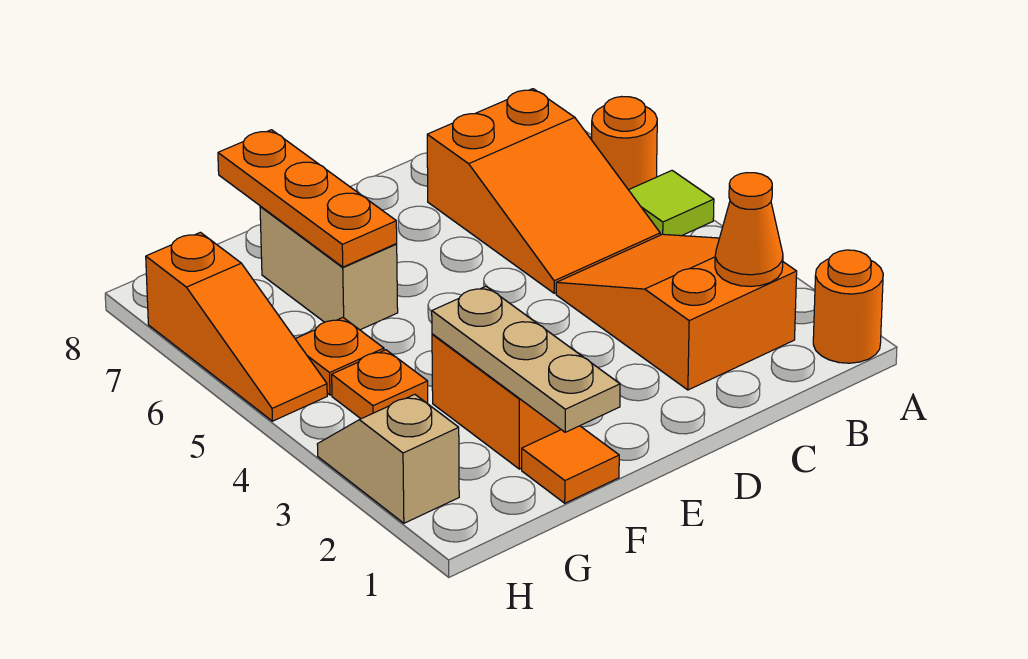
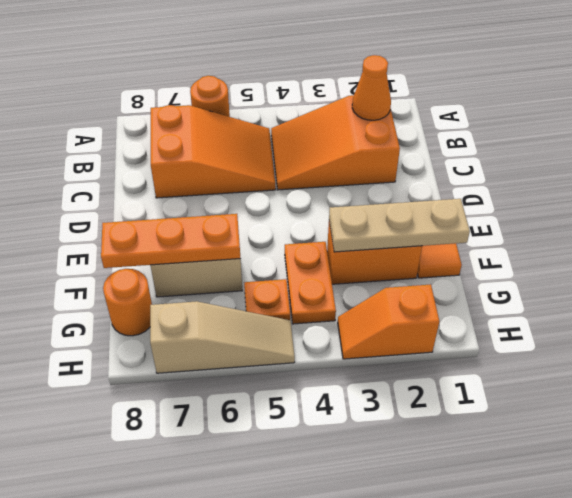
orange round brick A1 level 1 -> orange round brick G8 level 1
lime tile A5 level 1 -> none
orange plate G4 level 1 -> orange plate F4:G4 level 1
tan slope H2:H3 level 1 top 2 -> orange slope H2:H3 level 1 top 2
orange slope H5:H7 level 1 top 7 -> tan slope H5:H7 level 1 top 7

